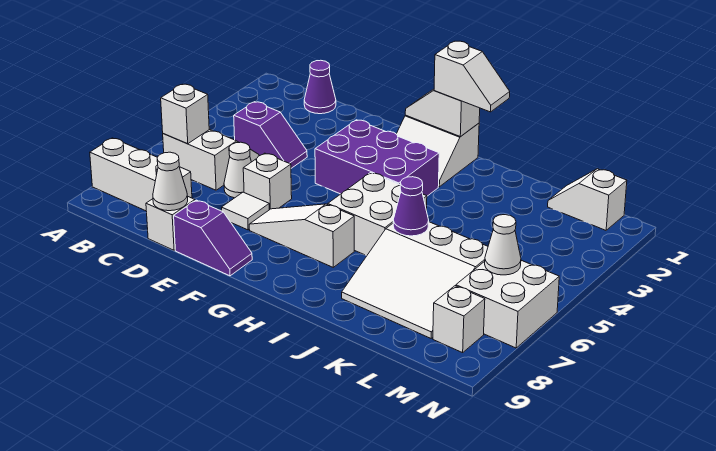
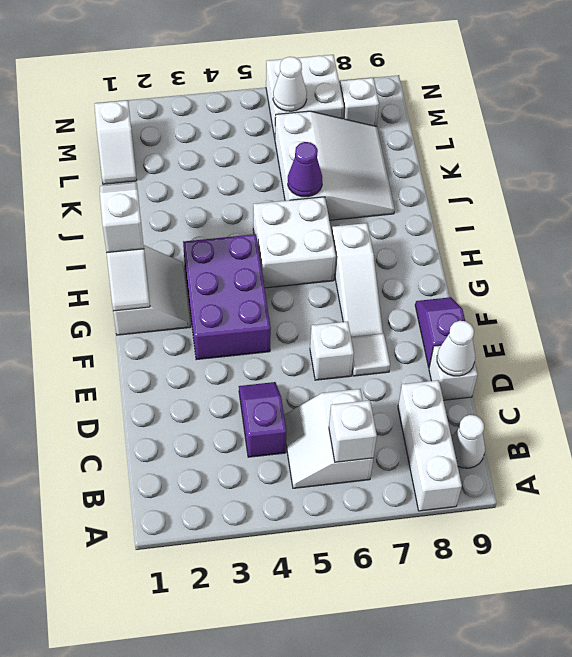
purple cone C1 level 1 -> none
white cone D6 level 1 -> white cone B9 level 1

